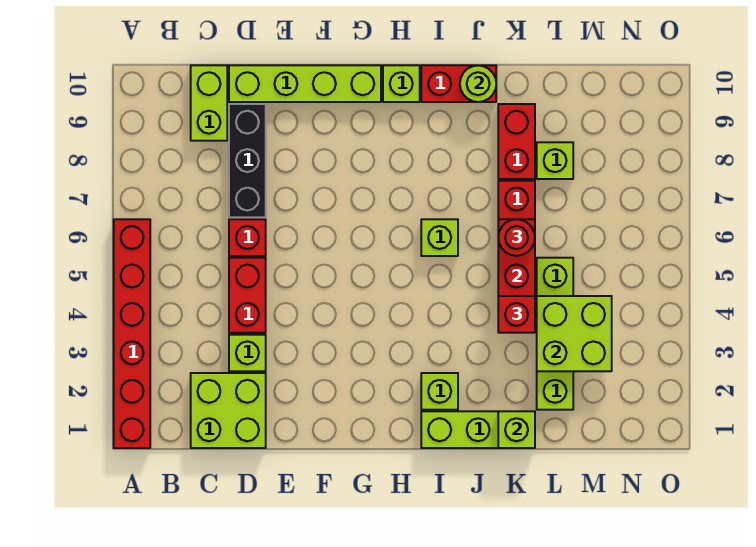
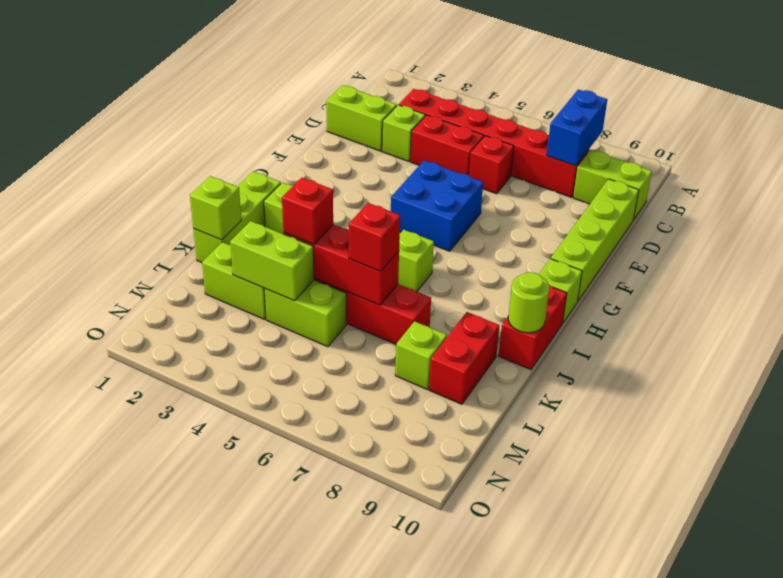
red brick A1:A6 level 1 -> red brick C3:C8 level 1
none -> blue brick B8:C8 level 2
lime brick C1:D2 level 1 -> lime brick D1:D2 level 1
black brick D7:D9 level 1 -> none
none -> blue brick F5:G6 level 1
red round brick K6 level 3 -> red brick K6 level 3
red brick K8:K9 level 1 -> red brick K9:L9 level 1
lime brick L3:M4 level 2 -> lime brick L3:L4 level 2

